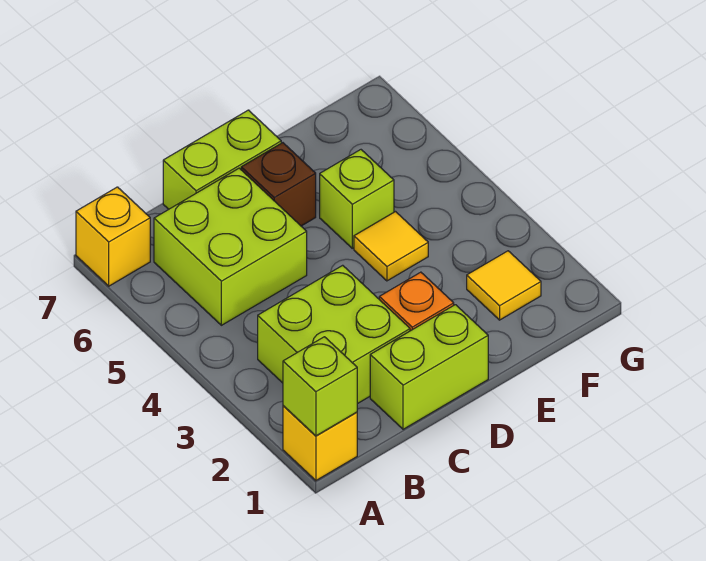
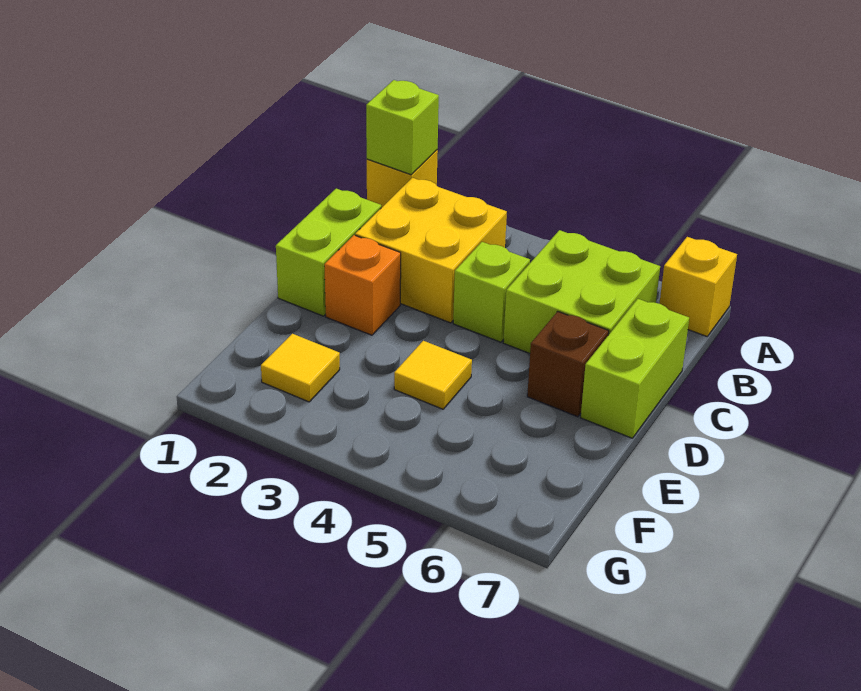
lime brick B2:C3 level 1 -> yellow brick B2:C3 level 1
lime brick E5 level 1 -> lime brick C4 level 1

